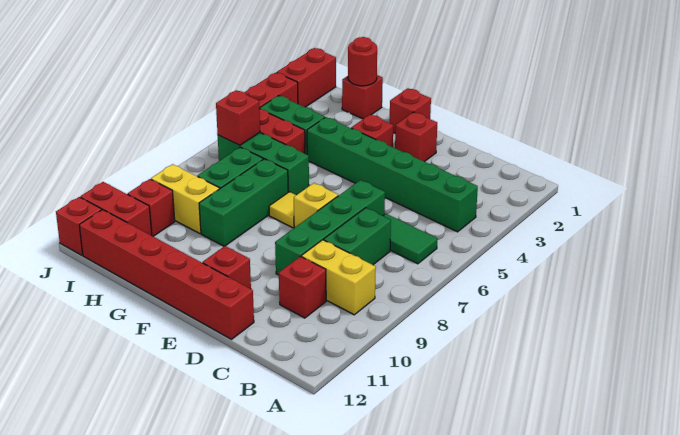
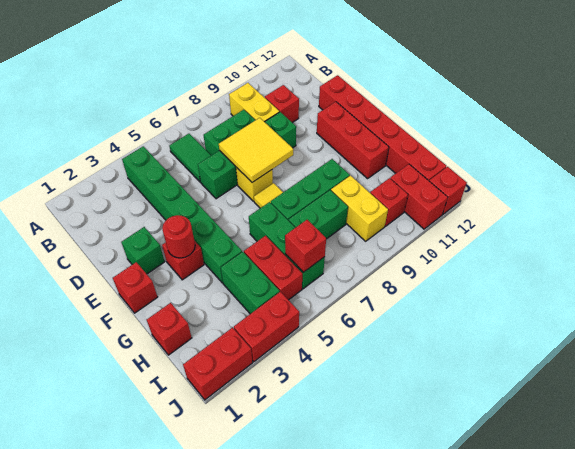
none -> yellow tile D7:E8 level 2
red brick E2 level 1 -> green brick E2 level 1
red brick E11 level 1 -> red brick E11:G11 level 1
red round brick H1 level 2 -> red round brick F3 level 2

